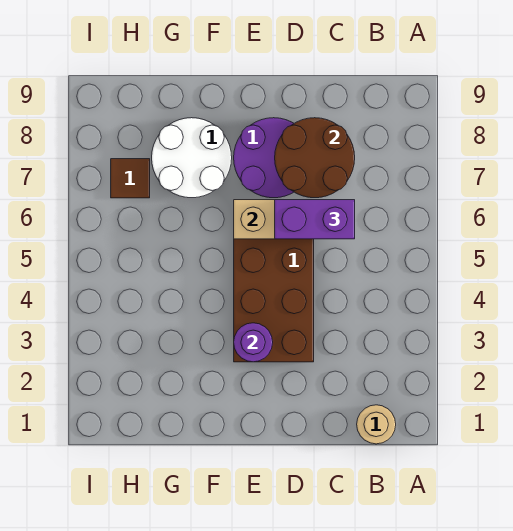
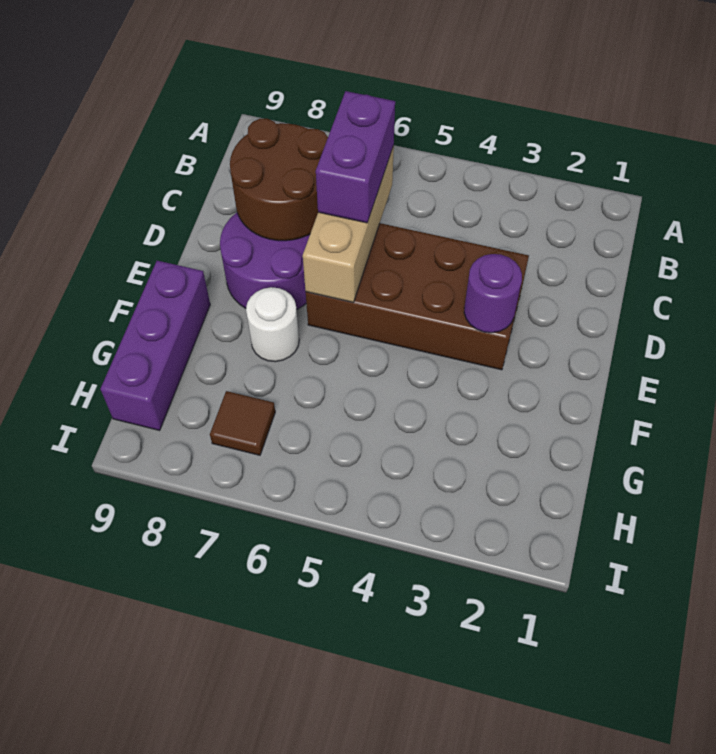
tan round brick B1 level 1 -> none
white round brick F7:G8 level 1 -> white round brick F7 level 1
none -> purple brick F9:H9 level 1

